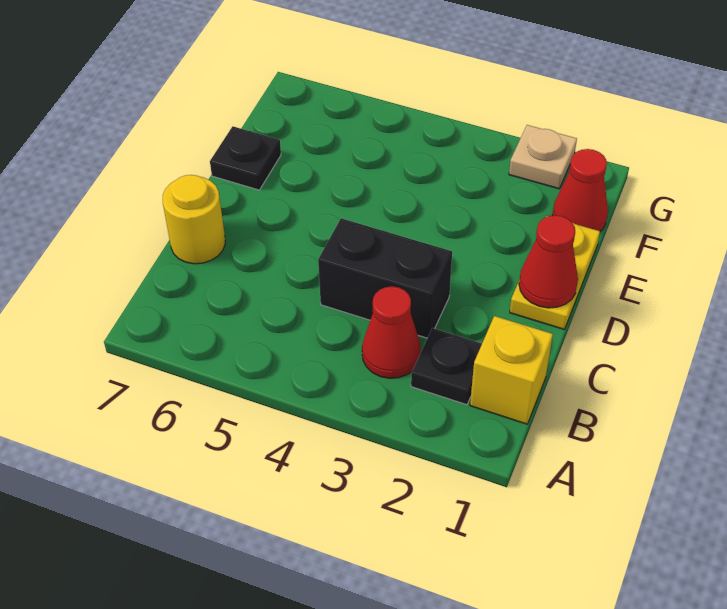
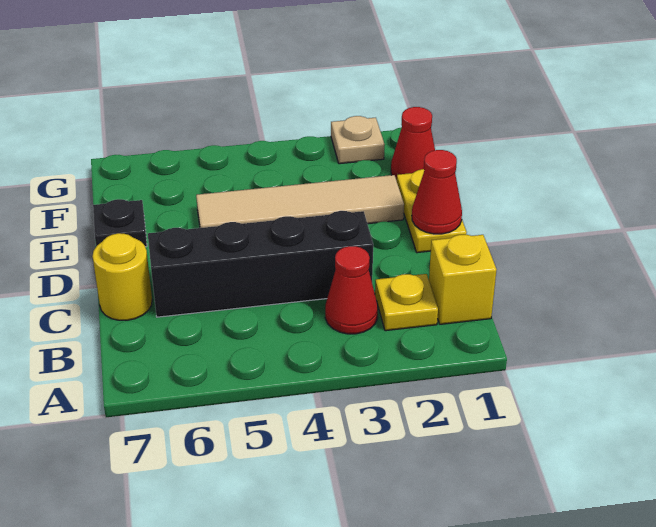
black plate B2 level 1 -> yellow plate B2 level 1
black brick C3:C4 level 1 -> black brick C3:C6 level 1
none -> tan tile E2:E5 level 1

